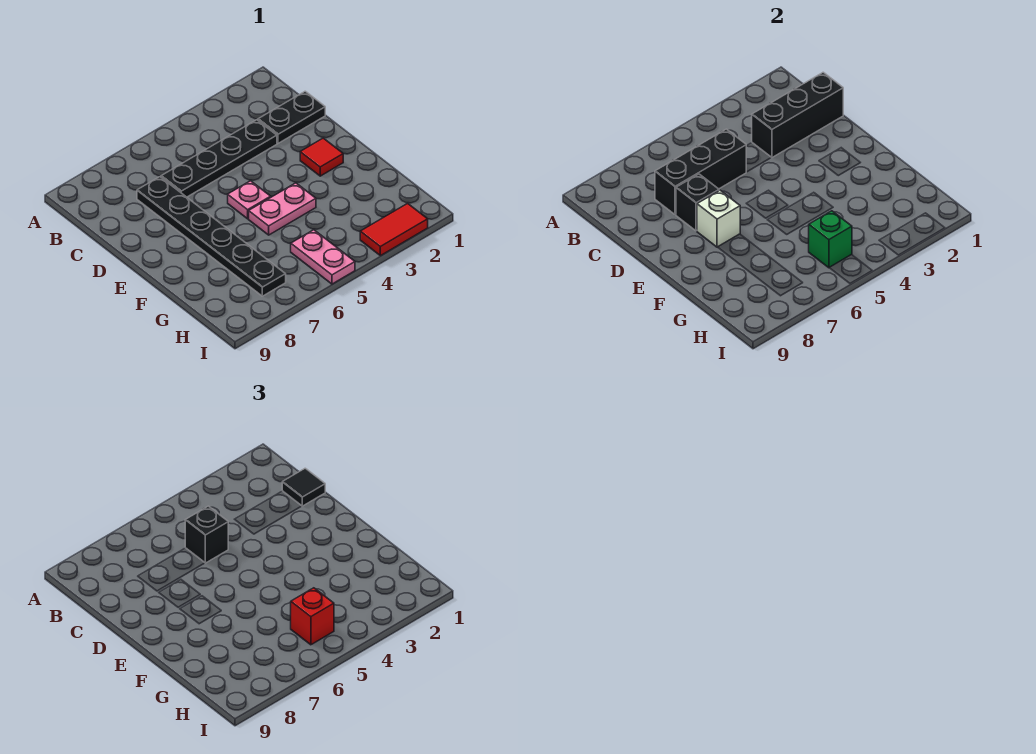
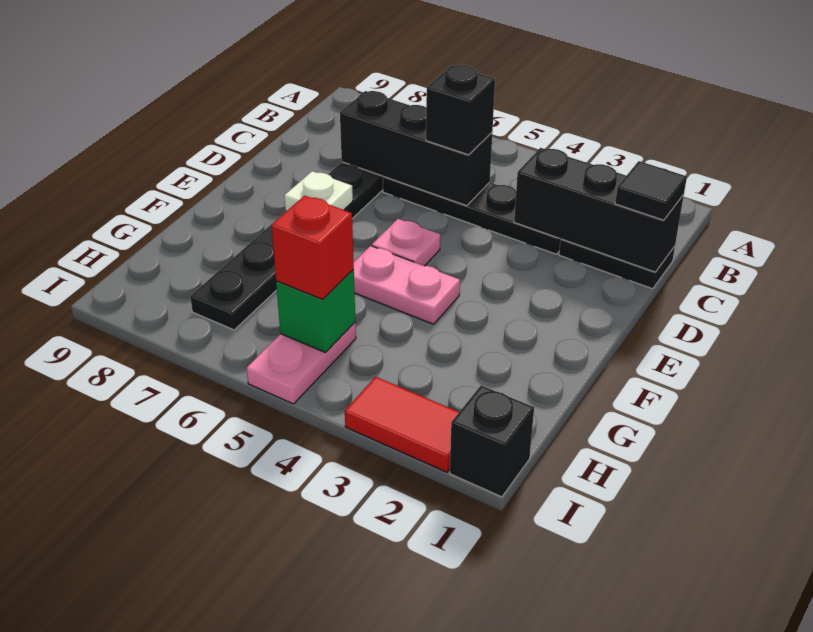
black brick D7 level 2 -> black brick I1 level 1
red tile E2 level 1 -> none
white brick E7 level 2 -> white plate E7 level 2

